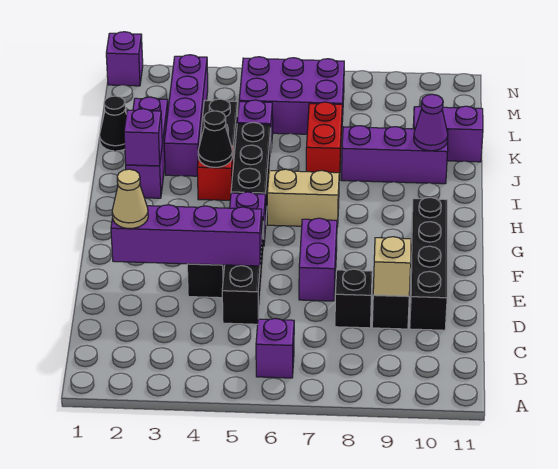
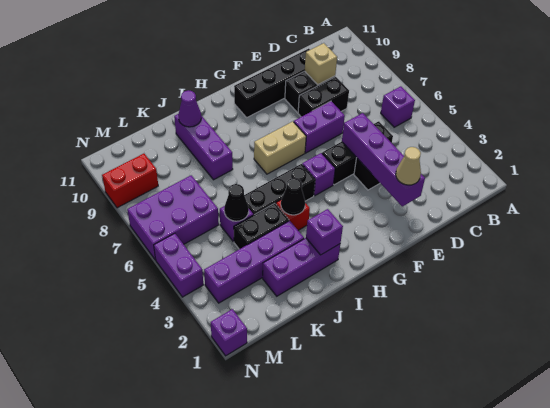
black brick D8 level 1 -> black brick D8:E8 level 1
tan brick H6:H7 level 1 -> tan brick G7:H7 level 1
red brick J7:K7 level 1 -> red brick M9:N9 level 1
black cone K1 level 1 -> black cone K5 level 2
purple brick K10:K11 level 1 -> purple brick N4:N5 level 1
purple brick L5:M7 level 1 -> purple brick L6:N7 level 1

